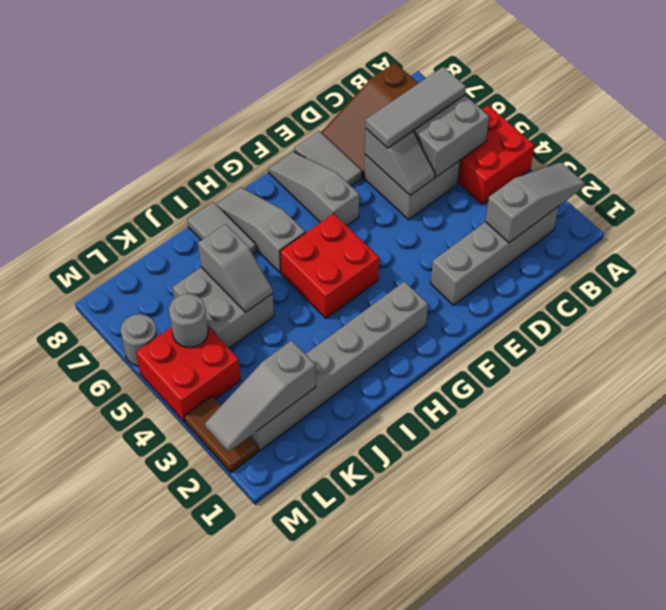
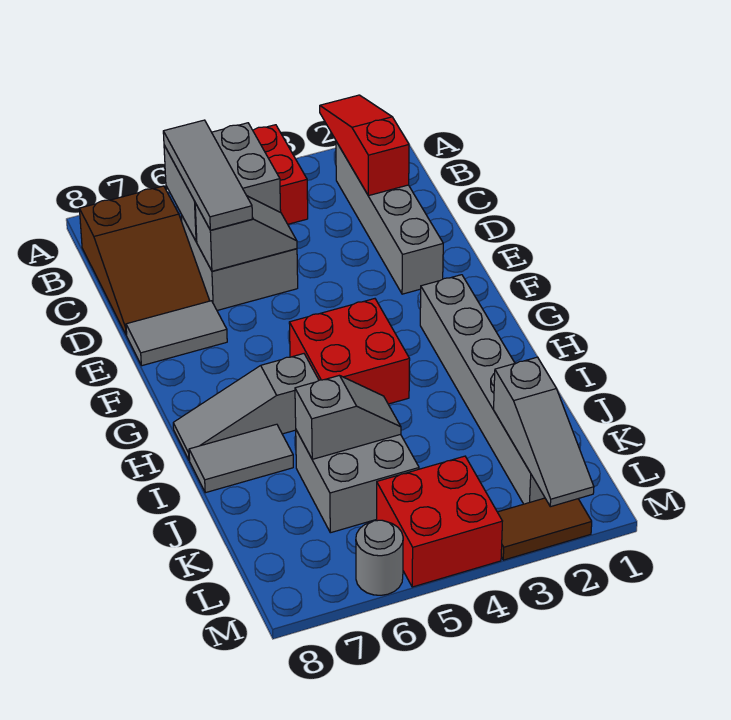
grey slope A2:C2 level 2 top C -> red slope A2:C2 level 2 top C
grey slope F6:F8 level 1 top 6 -> none
grey round brick L5 level 2 -> none

